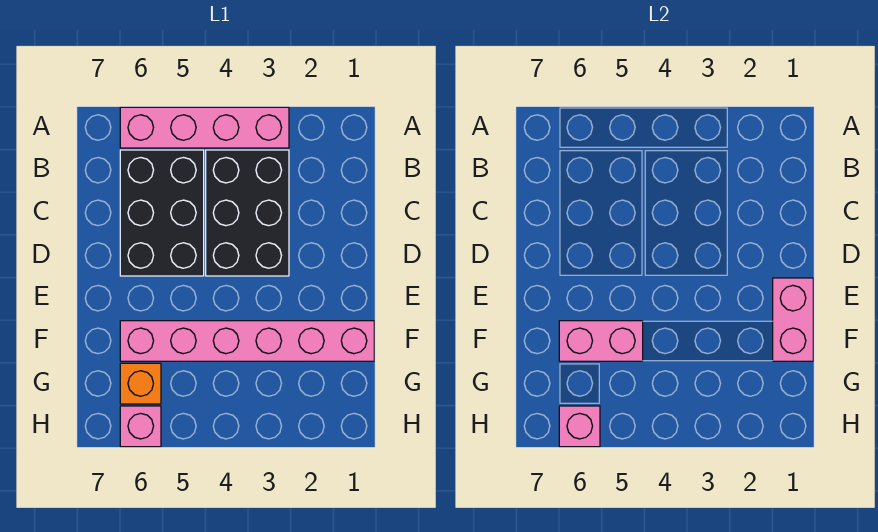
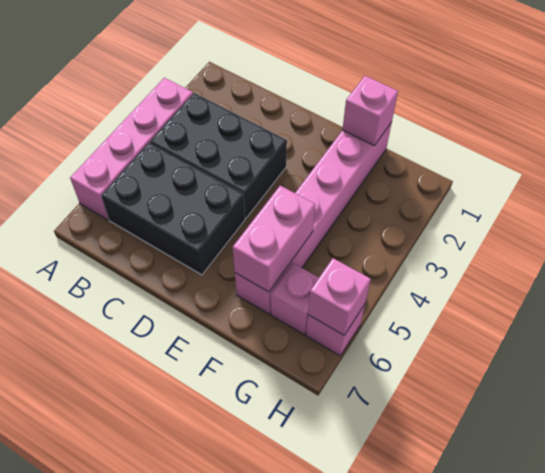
pink brick E1:F1 level 2 -> pink brick F1 level 2
orange brick G6 level 1 -> pink brick G6 level 1

